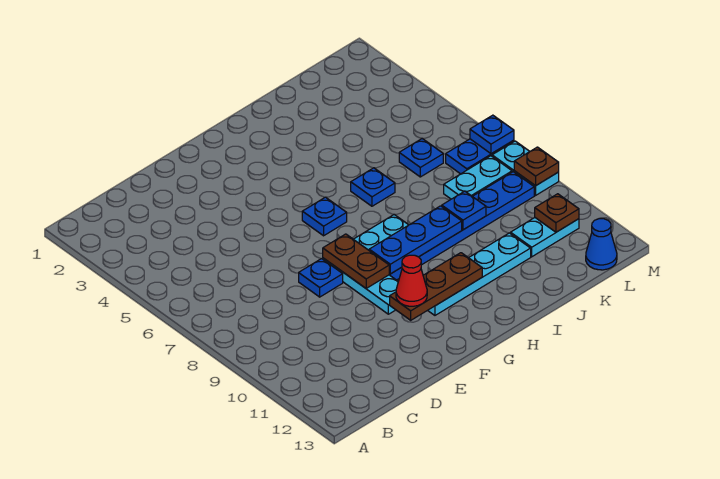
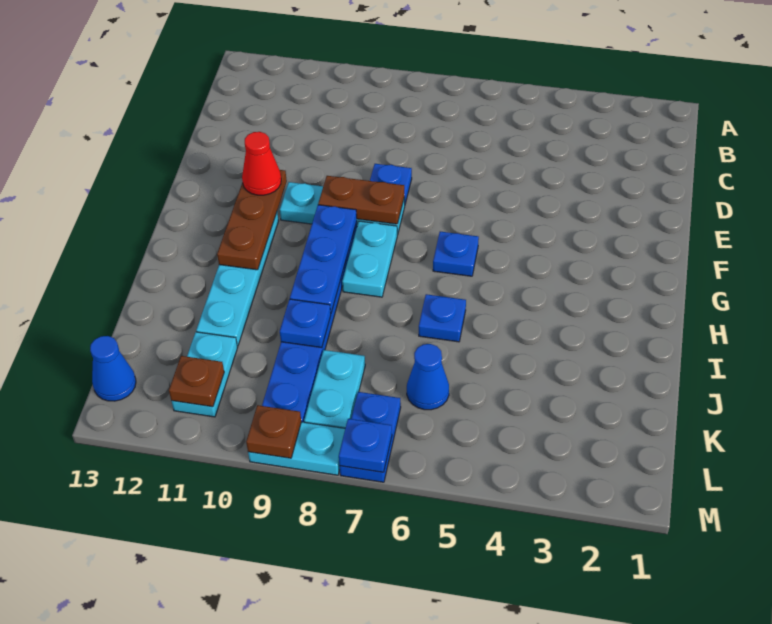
blue plate K6 level 1 -> blue cone K6 level 1

